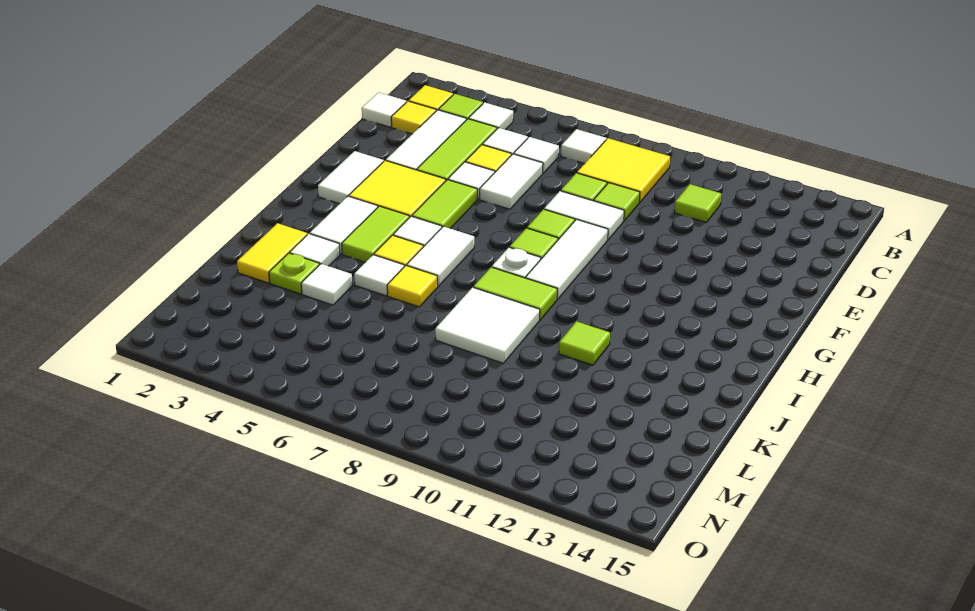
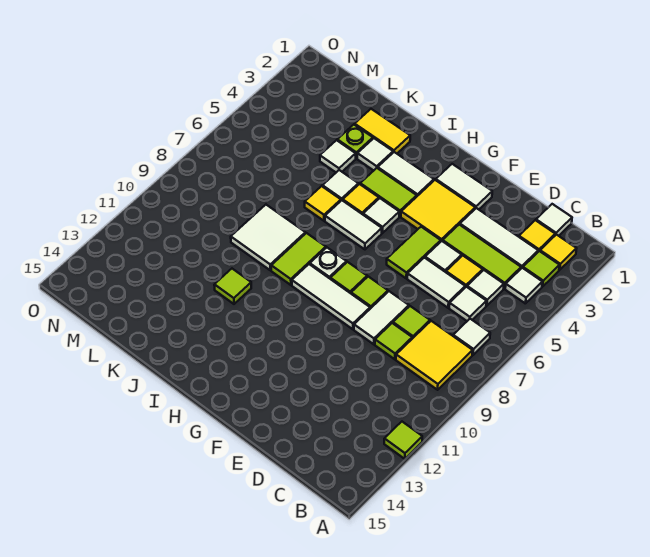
lime tile C11 level 1 -> lime tile A12 level 1
lime tile F5:G5 level 1 -> lime tile F5:F6 level 1

